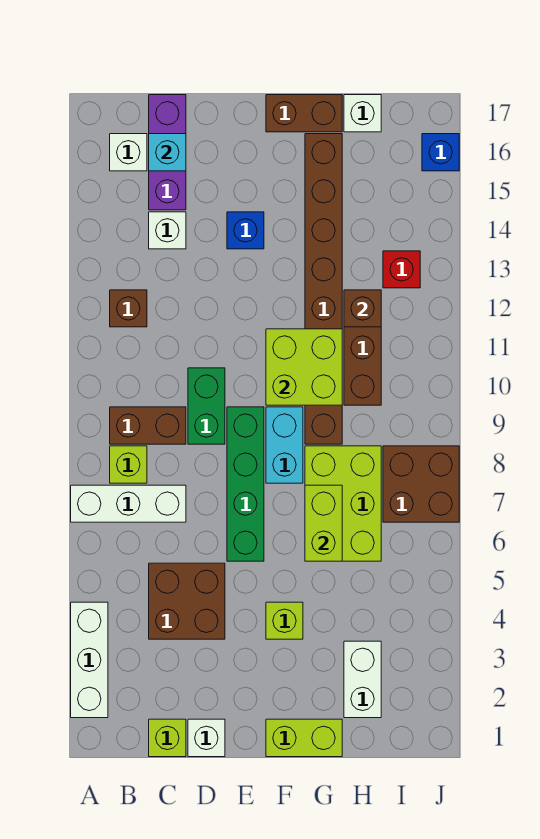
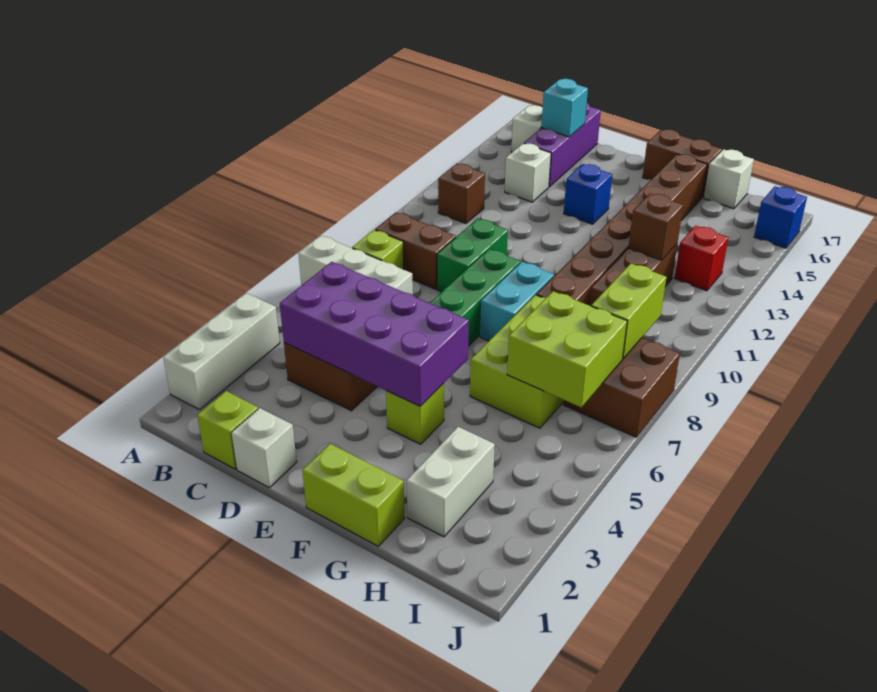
none -> purple brick C4:F5 level 2
lime brick F10:G11 level 2 -> lime brick H6:I7 level 2
lime brick G6:G7 level 2 -> lime brick I8:I9 level 2

